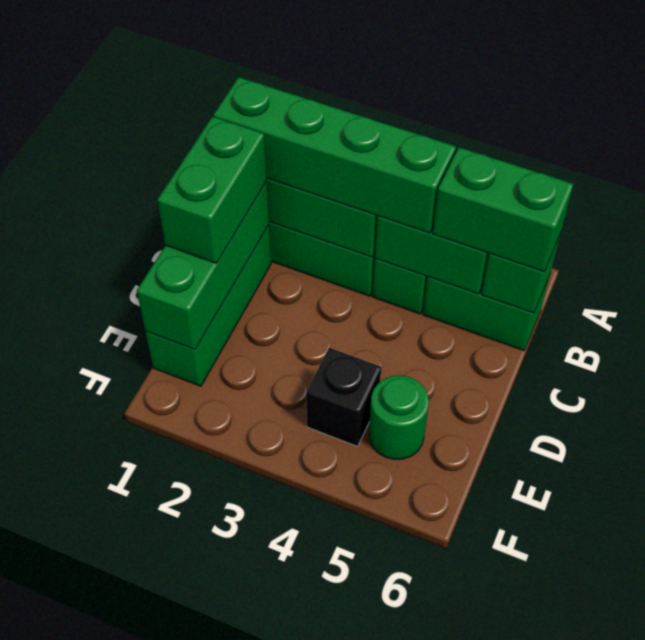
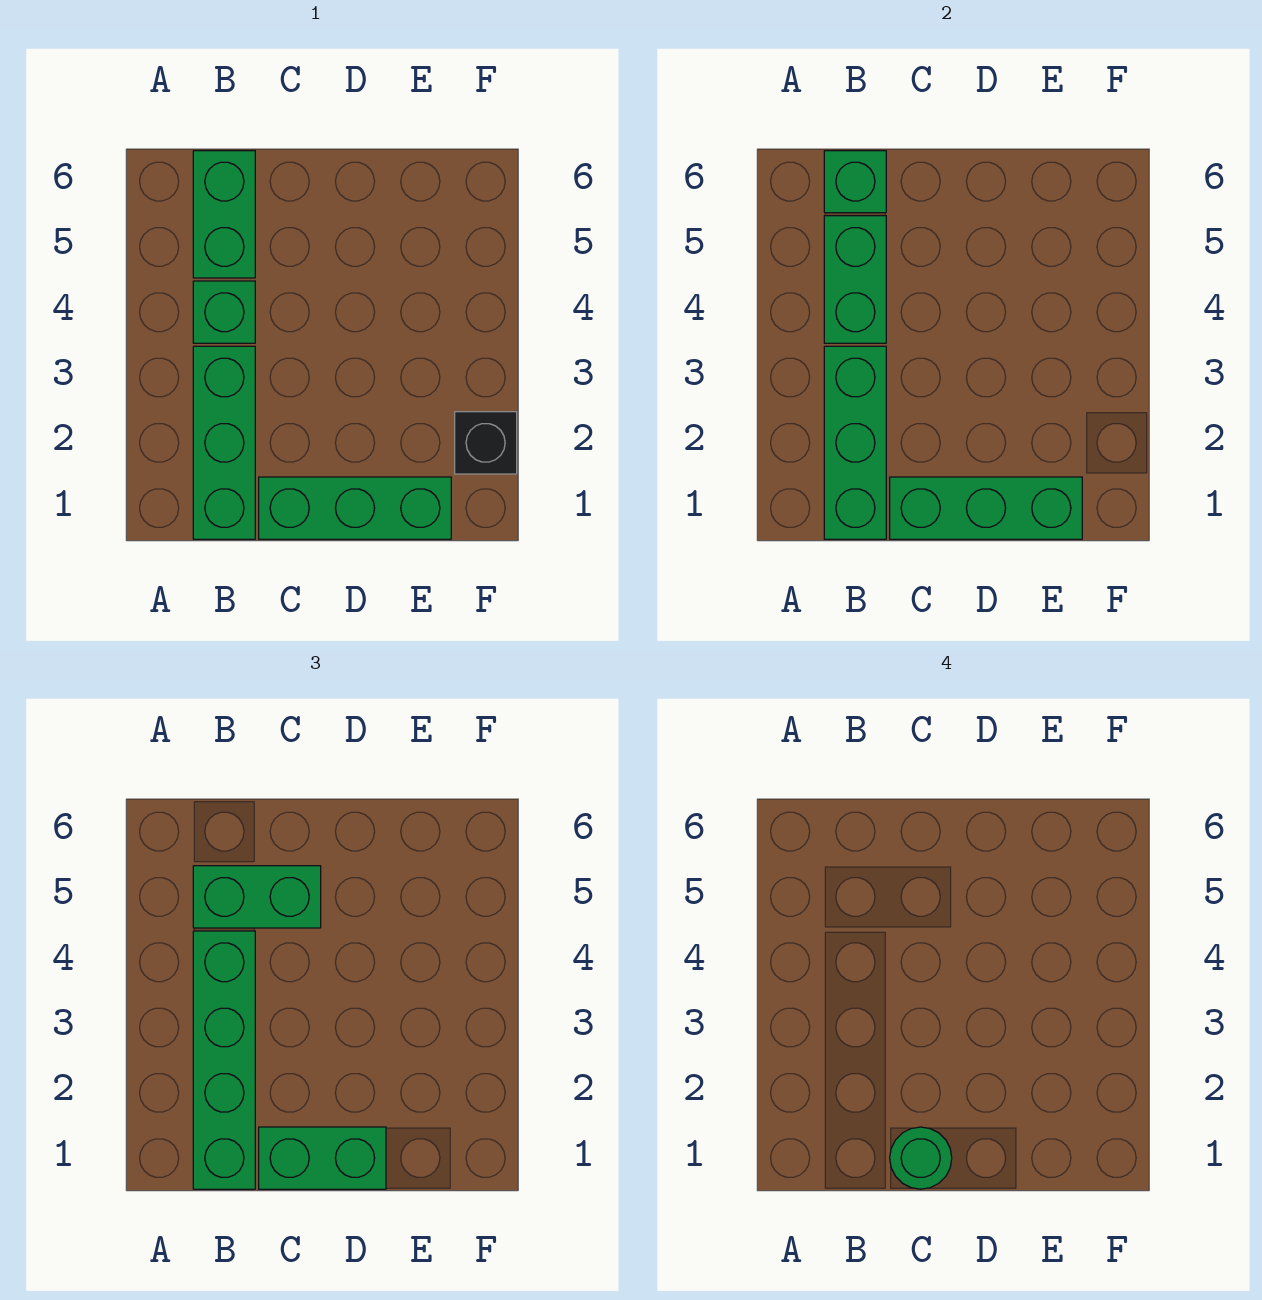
green brick B5:B6 level 3 -> green brick B5:C5 level 3
black brick E4 level 1 -> black brick F2 level 1
green round brick E5 level 1 -> green round brick C1 level 4

